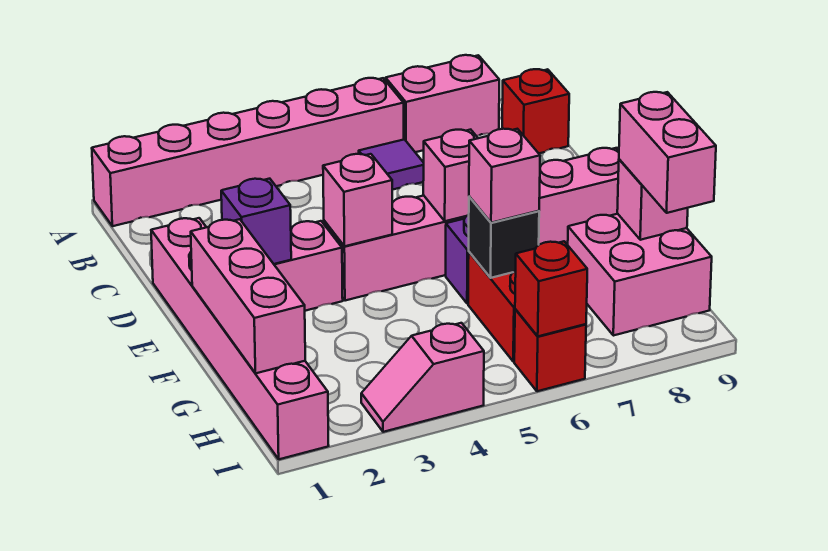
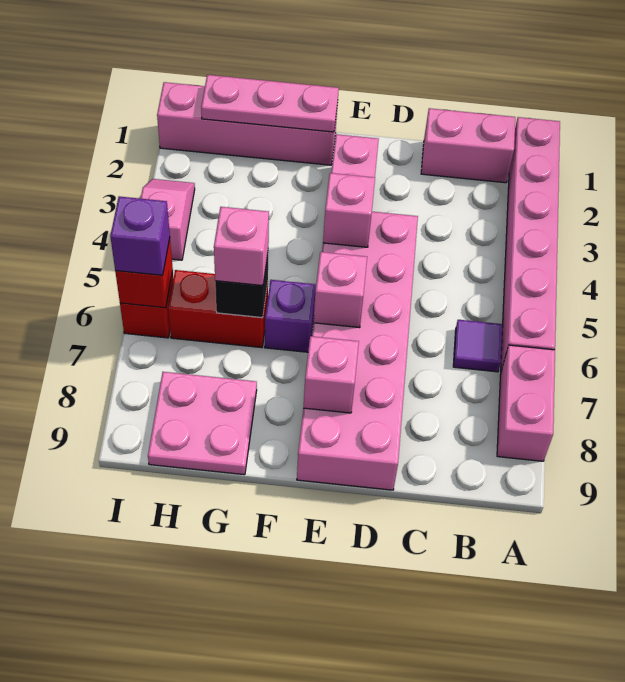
red brick B9 level 1 -> none
pink brick D1:I1 level 1 -> pink brick F1:I1 level 1
purple brick E2 level 2 -> purple brick I6 level 3
pink brick E4:E9 level 1 -> pink brick D4:E9 level 1
pink brick F1:H1 level 2 -> pink plate F1:H1 level 2
pink brick G8:H9 level 1 -> pink plate G8:H9 level 1
pink brick G9 level 2 -> pink brick E8 level 2
pink brick G9:H9 level 3 -> pink brick B1:C1 level 1

